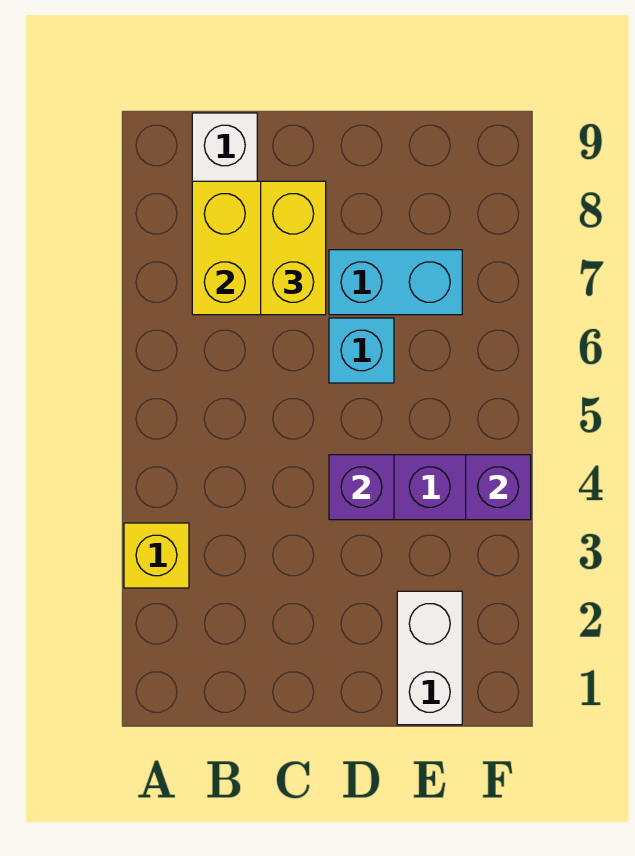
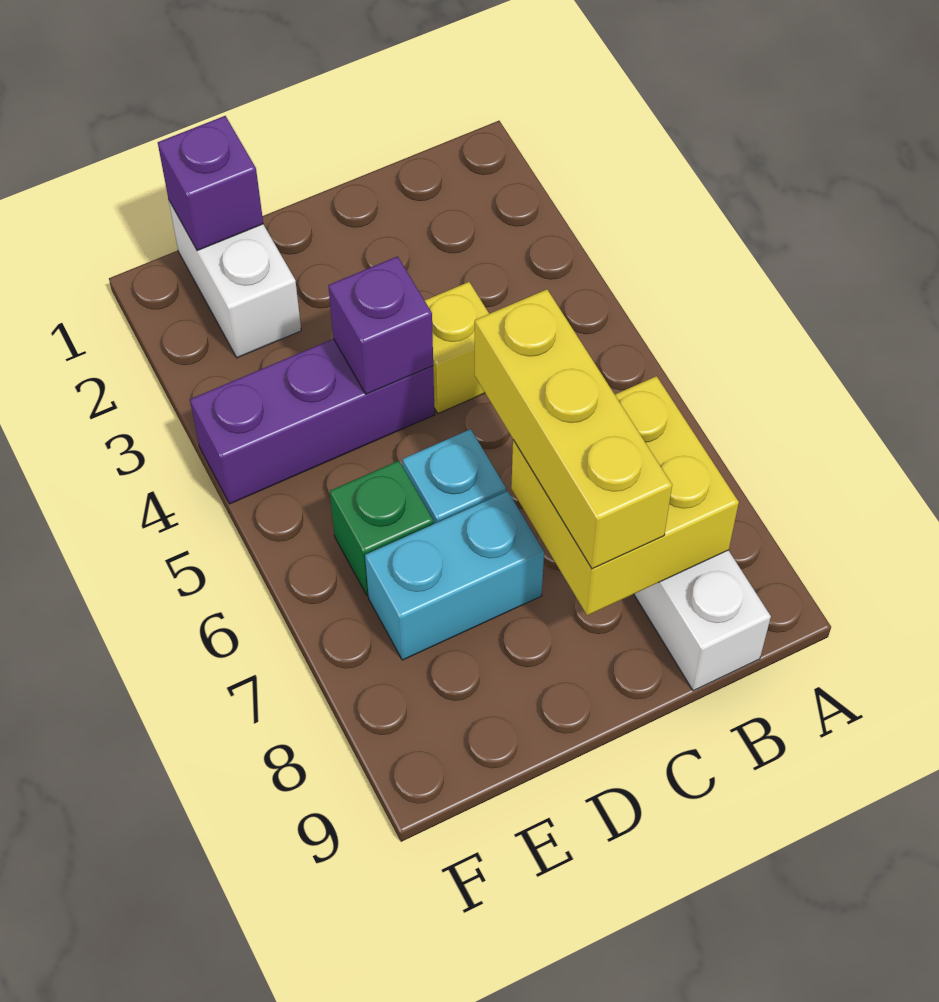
yellow brick A3 level 1 -> yellow brick C4 level 1
yellow brick C7:C8 level 3 -> yellow brick C6:C8 level 3
none -> green brick E6 level 1
purple brick F4 level 2 -> purple brick E1 level 2

